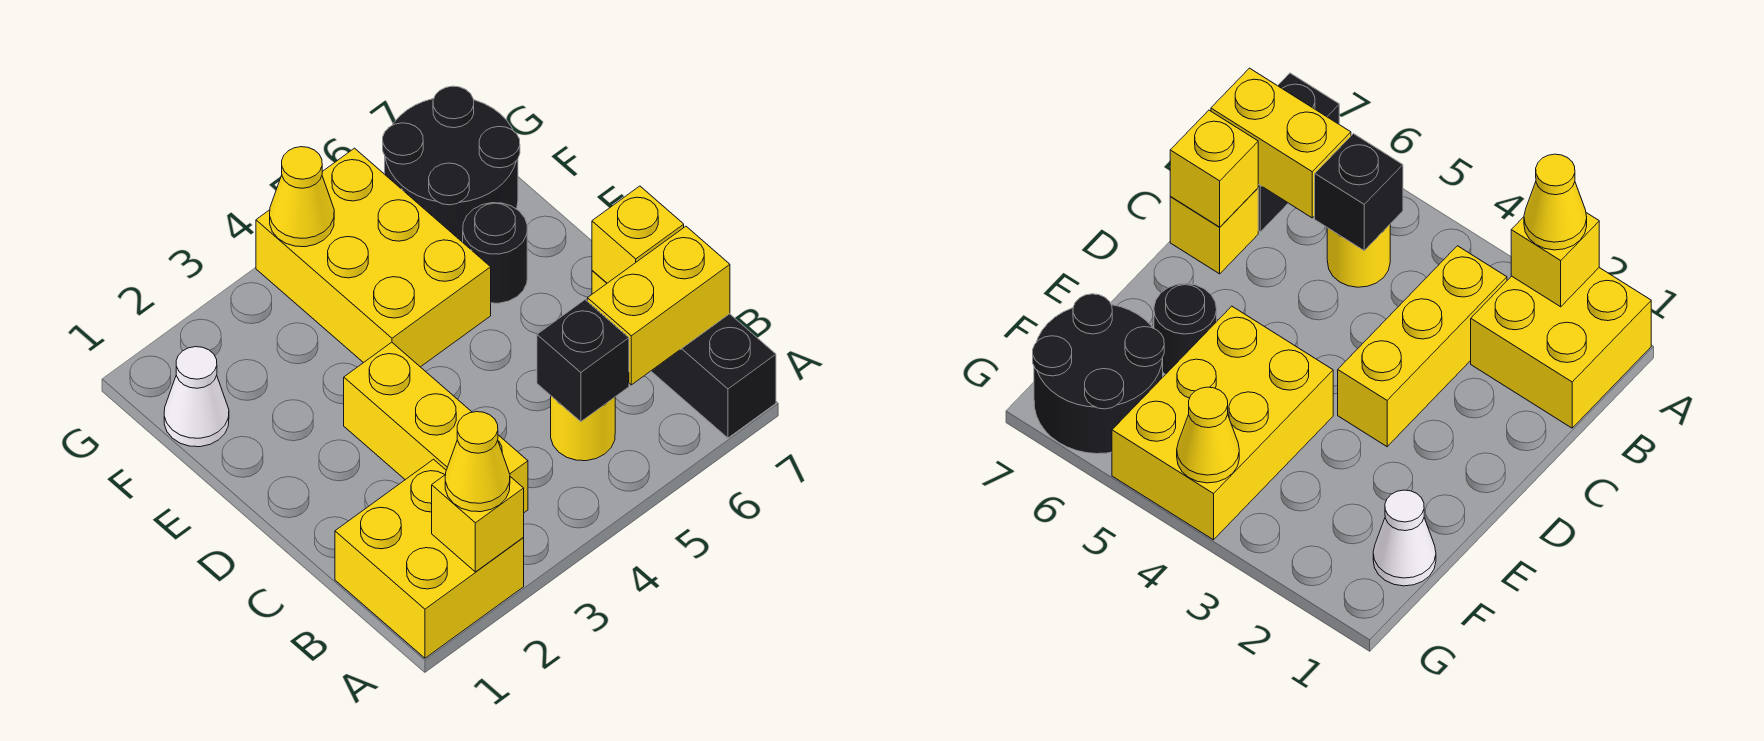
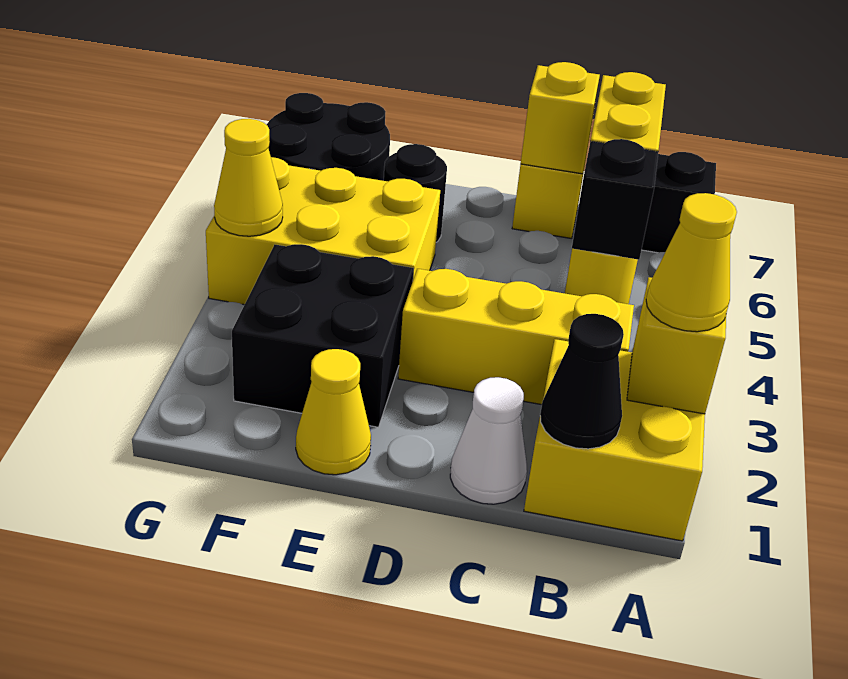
none -> black cone B1 level 2
none -> yellow cone E1 level 1
none -> black brick E2:F3 level 1
white cone F1 level 1 -> white cone C1 level 1

